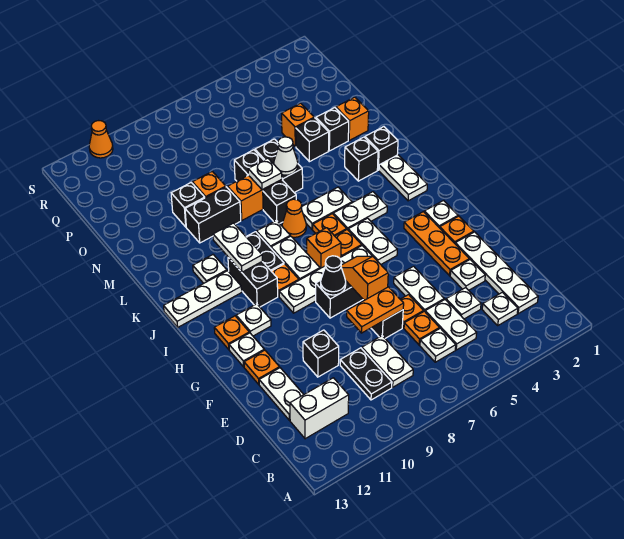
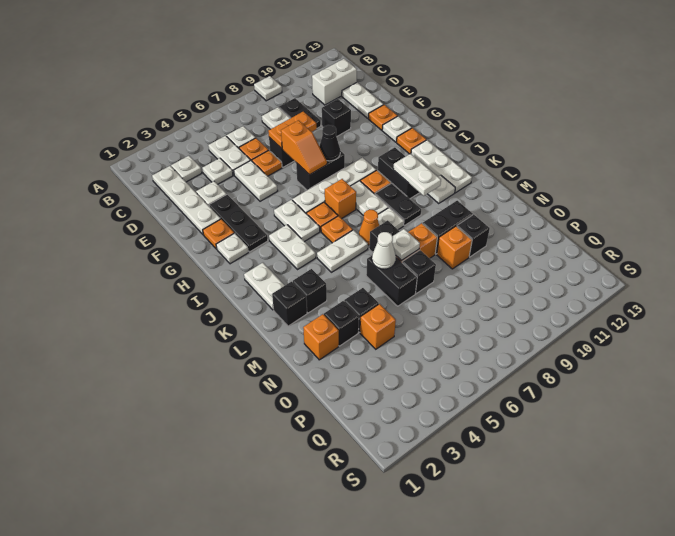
orange plate F3:H3 level 1 -> black plate F3:H3 level 1
white plate H11 level 1 -> white plate A9 level 1
white plate J4:J5 level 1 -> white plate I4:J4 level 1
white plate J11:J13 level 1 -> white plate I12:K12 level 1
orange cone S11 level 1 -> none

